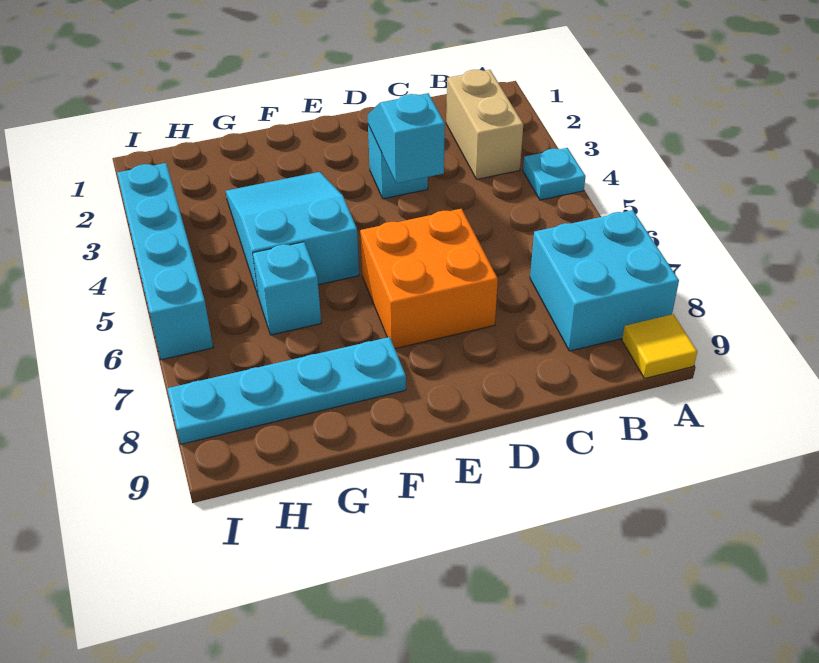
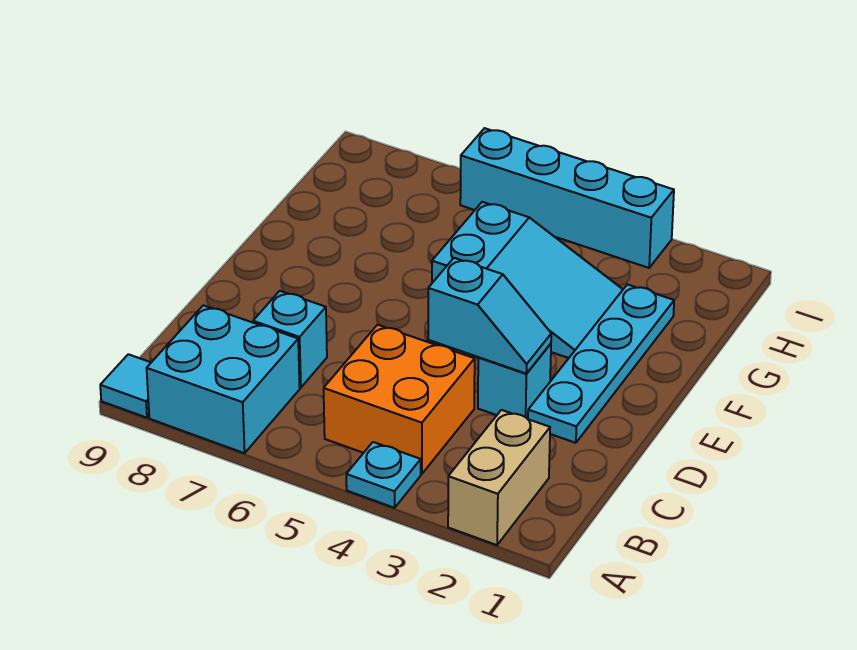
yellow tile A9 level 1 -> cyan tile A9 level 1
tan brick B2:B3 level 1 -> tan brick A2:B2 level 1
orange brick D6:E7 level 1 -> orange brick B4:C5 level 1
cyan plate F8:I8 level 1 -> cyan plate D2:G2 level 1
cyan brick G6 level 1 -> cyan brick C7 level 1

